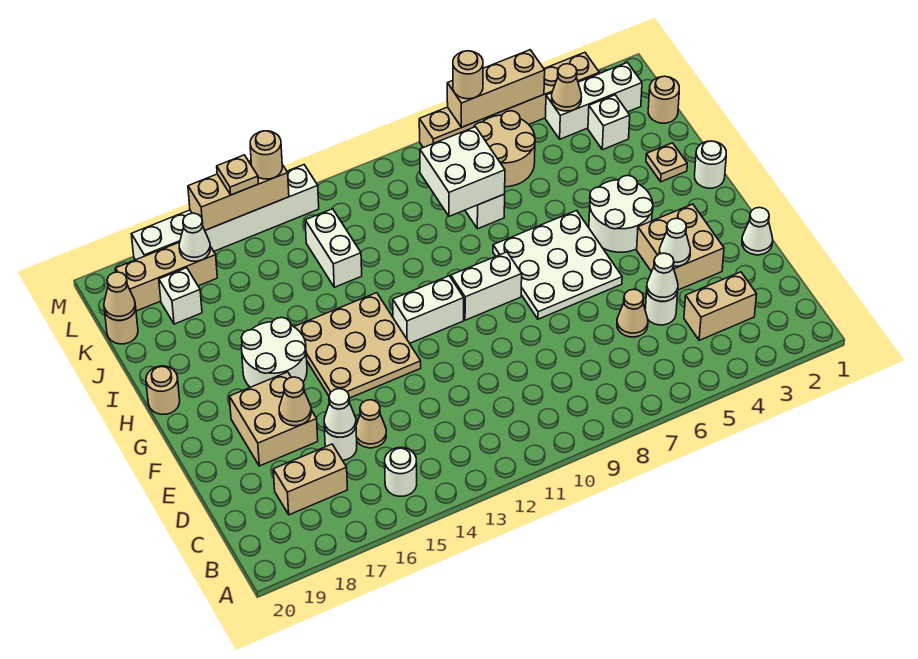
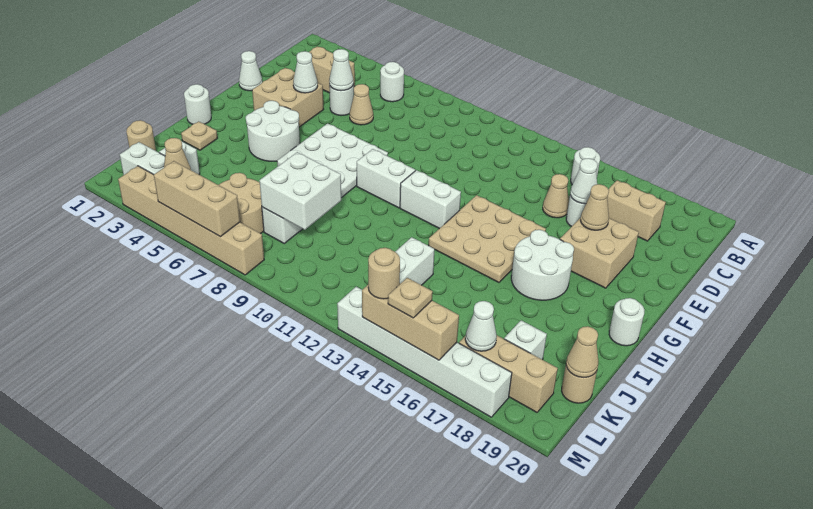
none -> white round brick B6 level 1
tan round brick H20 level 1 -> white round brick H20 level 1
tan round brick M7 level 3 -> none

